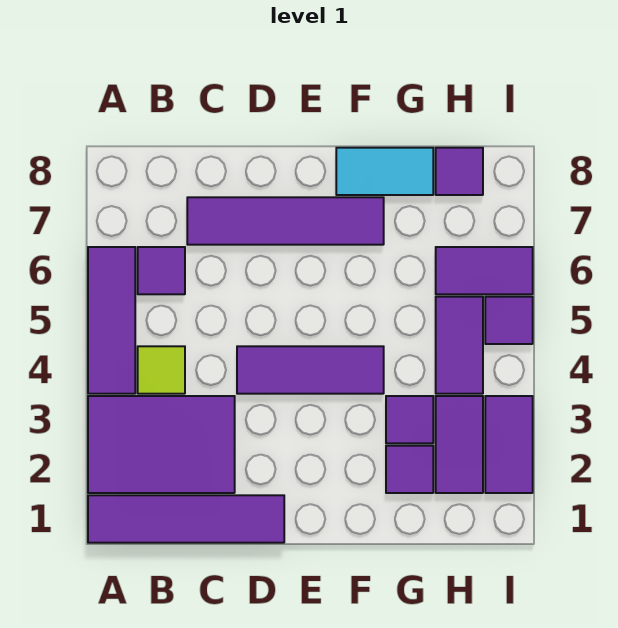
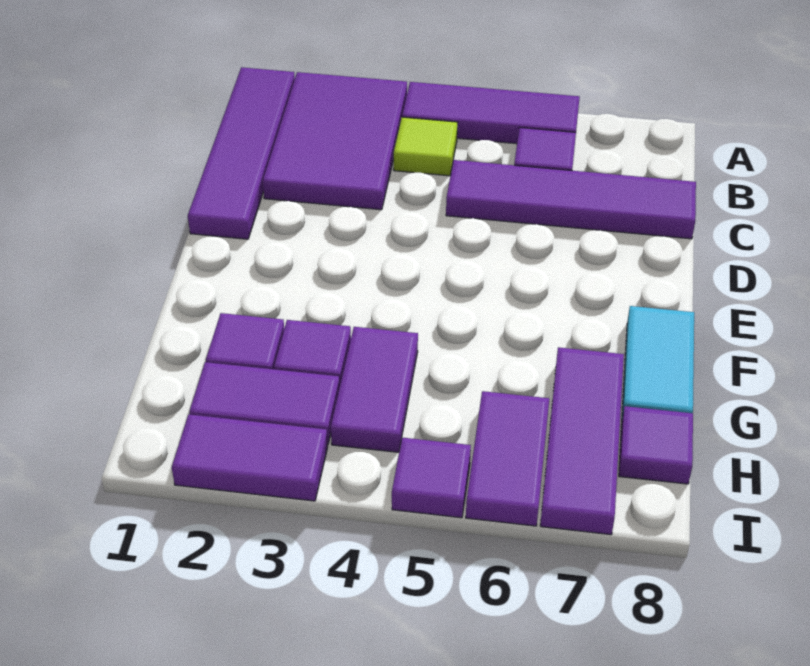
purple tile C7:F7 level 1 -> purple tile C5:C8 level 1
purple tile D4:F4 level 1 -> purple tile G7:I7 level 1
purple tile H4:H5 level 1 -> purple tile G4:H4 level 1

